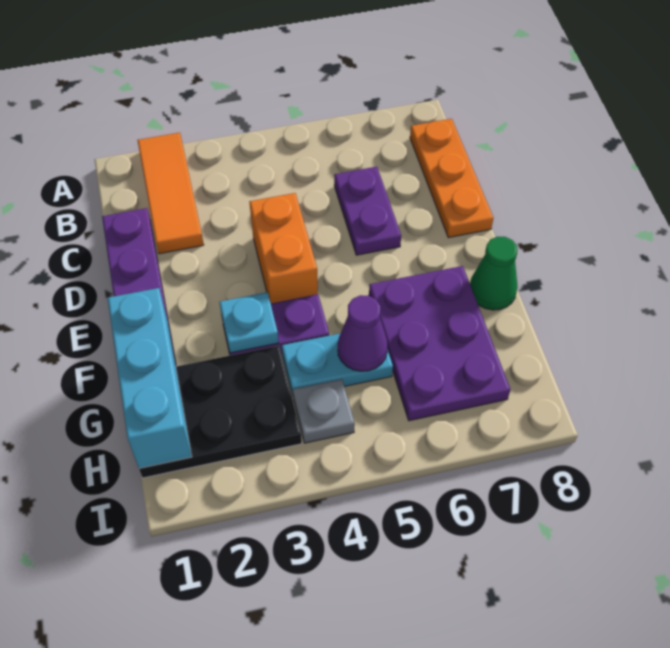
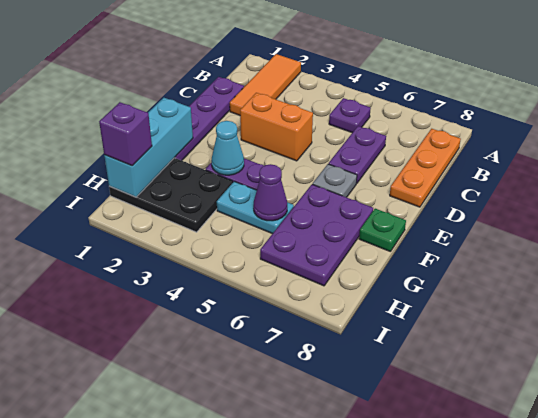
none -> purple plate B5 level 1
orange brick D4:E4 level 1 -> orange brick D3:D4 level 1
cyan plate F3 level 2 -> cyan cone F3 level 2
green cone F8 level 1 -> green plate F8 level 1
none -> purple brick H1 level 3
grey plate H4 level 1 -> grey plate E6 level 1

